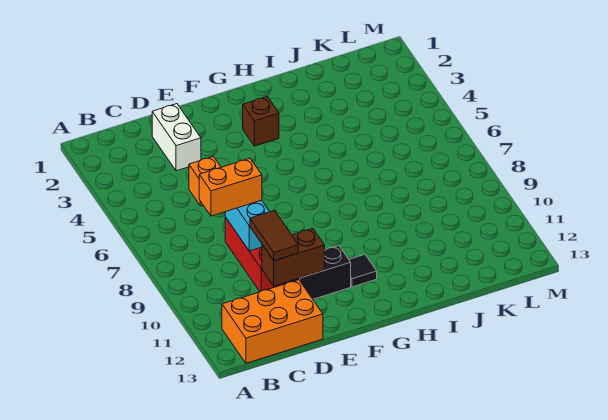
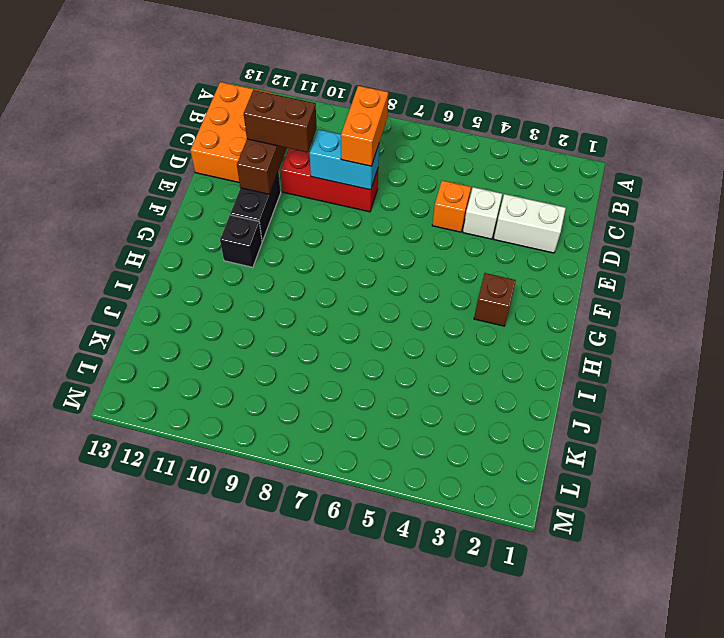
none -> white brick D4 level 1
brown tile D10:D11 level 3 -> brown brick D10:D11 level 3
black tile G11 level 1 -> black brick G11 level 1

